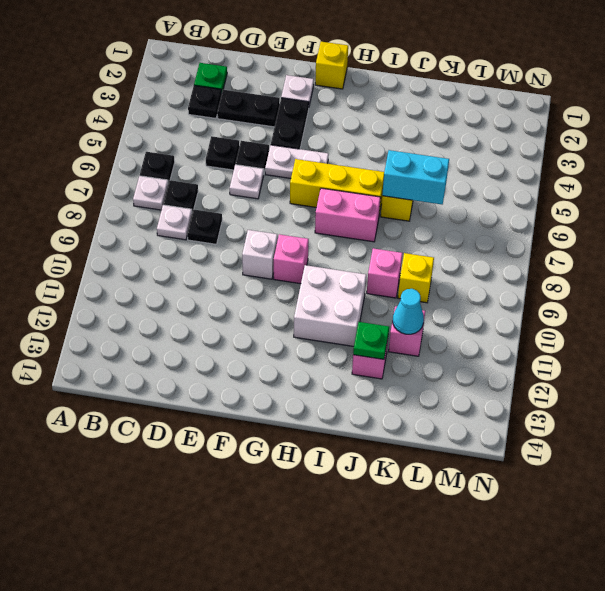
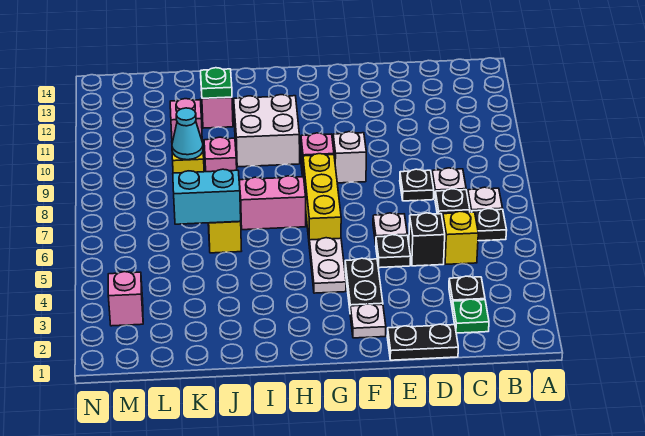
black plate D3:E3 level 1 -> black plate D1:E1 level 1
black plate D5 level 1 -> black brick D5 level 1
white plate F5:G5 level 1 -> white plate G4:G5 level 1
yellow brick G1 level 1 -> yellow brick C5 level 1
yellow brick G6:I6 level 1 -> yellow brick G6:G8 level 1
cyan cone K11 level 2 -> cyan cone K9 level 2
none -> pink brick M3 level 1

